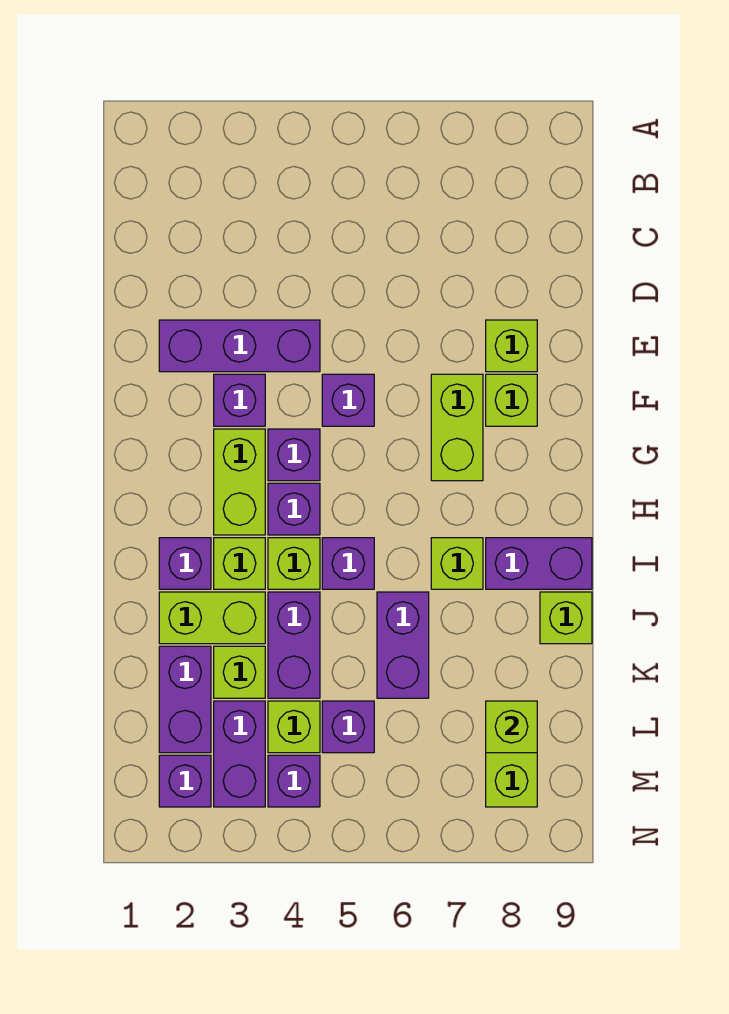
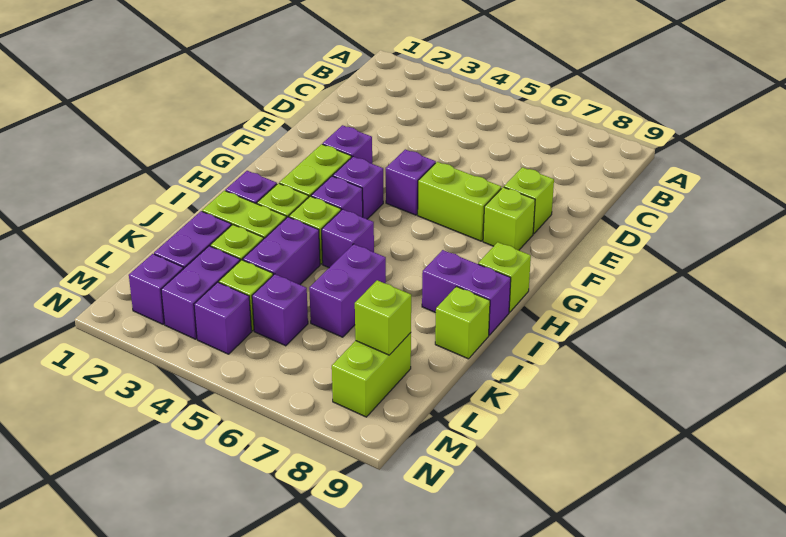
purple brick E2:E4 level 1 -> none
lime brick F7:G7 level 1 -> lime brick F6:F7 level 1
lime brick I7 level 1 -> lime brick H9 level 1

